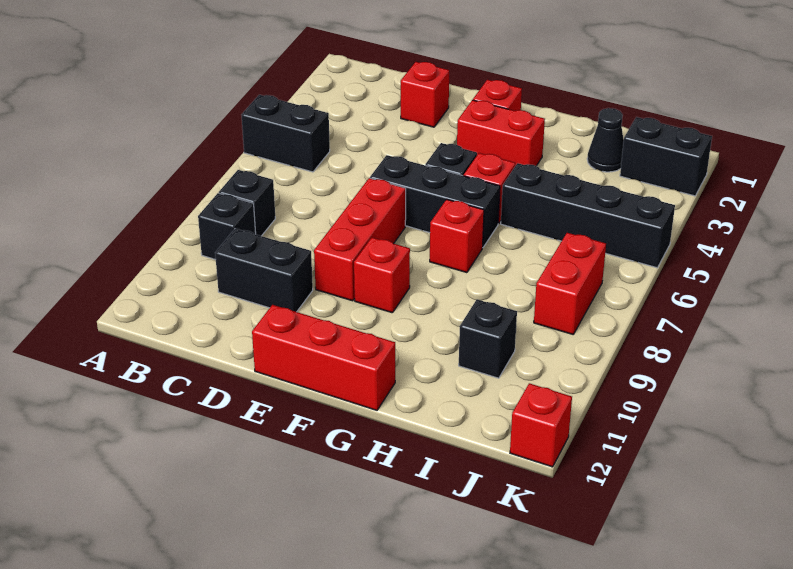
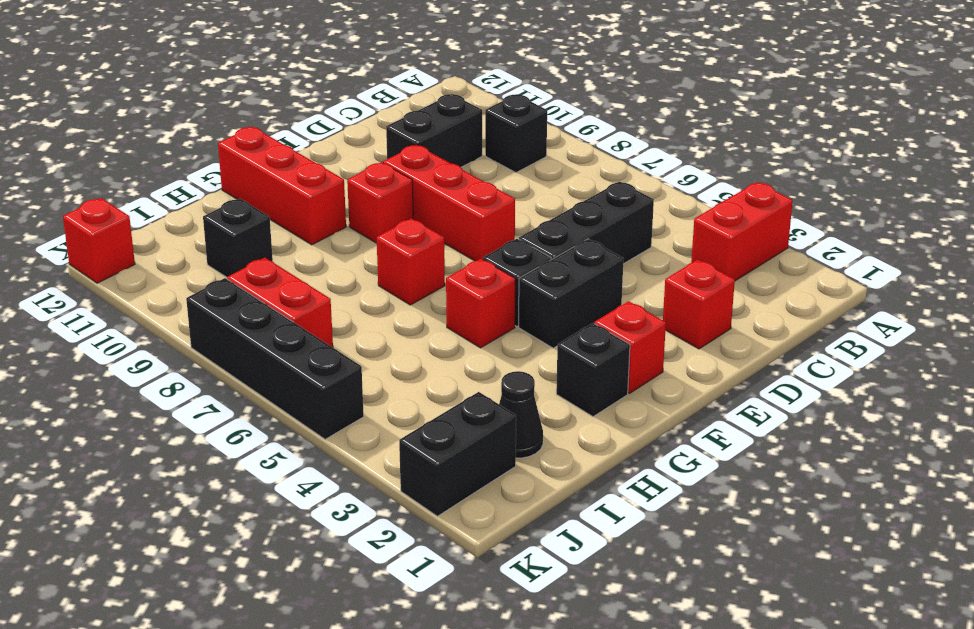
black brick A5:B5 level 1 -> black brick E4:F4 level 1
black brick B8 level 1 -> black brick G2 level 1
black brick E6:G6 level 1 -> black brick C5:E5 level 1
red brick E12:G12 level 1 -> red brick G10:G12 level 1
red brick F3:G3 level 1 -> red brick A3:B3 level 1
black brick H5:K5 level 1 -> black brick K5:K8 level 1

